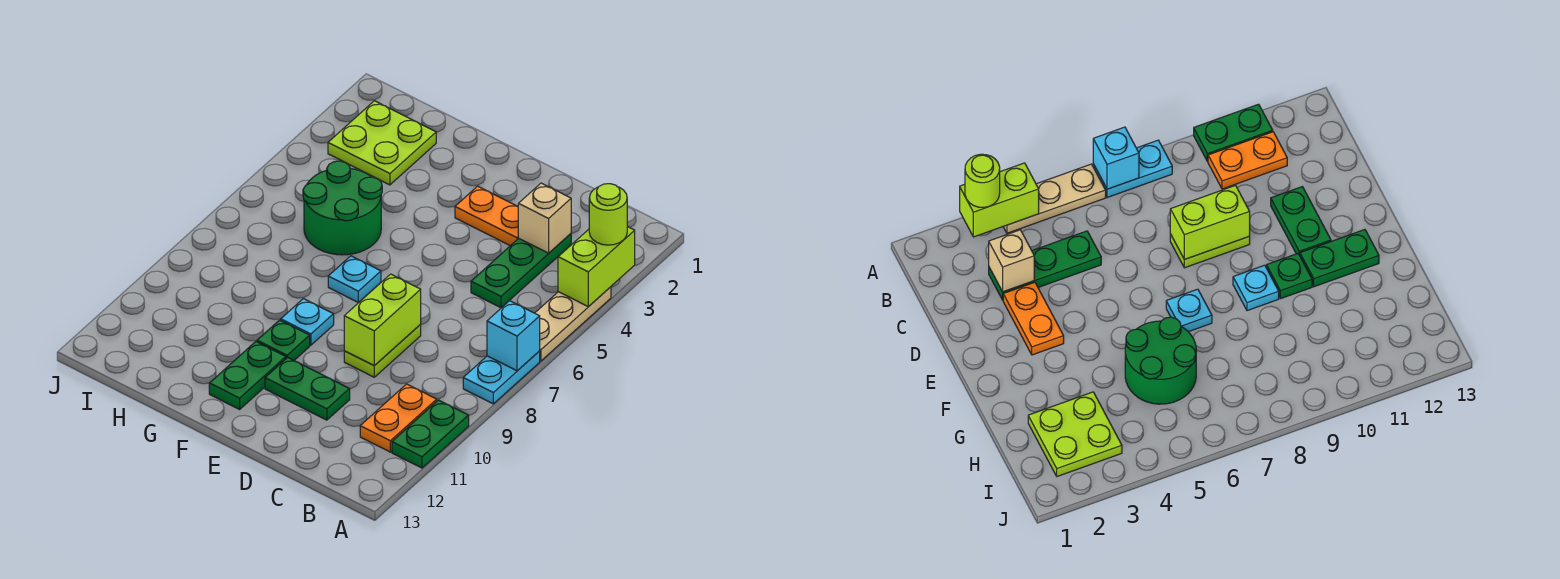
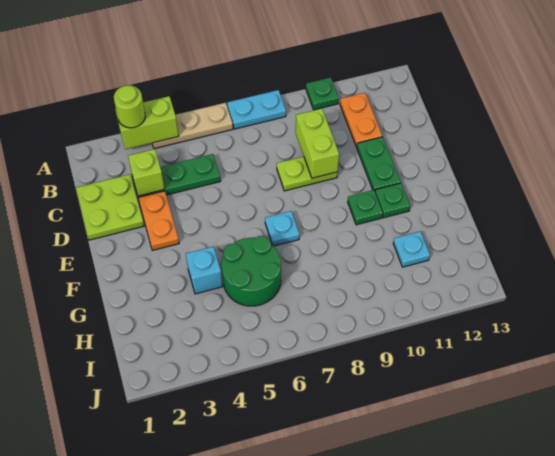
cyan brick A7 level 2 -> cyan brick G4 level 1
green plate A10:A11 level 1 -> green plate A10 level 1
orange plate B10:B11 level 1 -> orange plate B11:C11 level 1
tan brick C3 level 2 -> lime brick C3 level 2
lime brick D8:D9 level 2 -> lime brick C9:D9 level 2
cyan plate F9 level 1 -> cyan plate H11 level 1
green plate F11:F12 level 1 -> green plate F11 level 1
lime plate H2:I3 level 1 -> lime plate C1:D2 level 1

